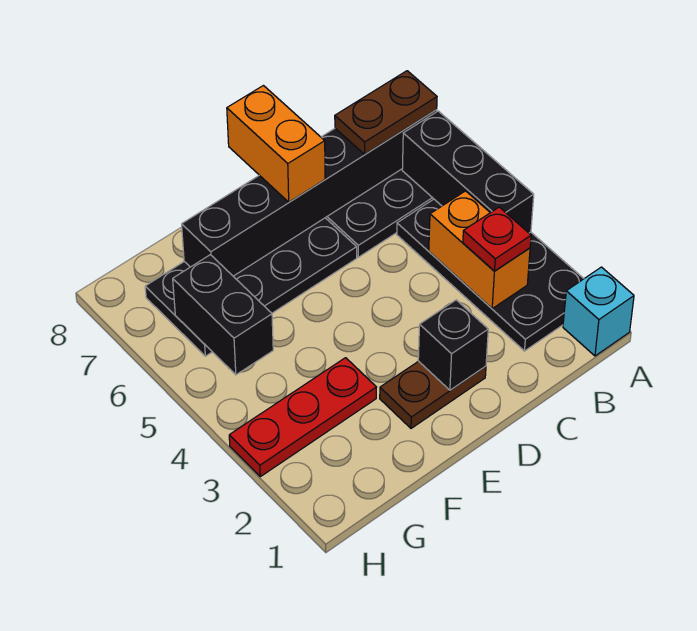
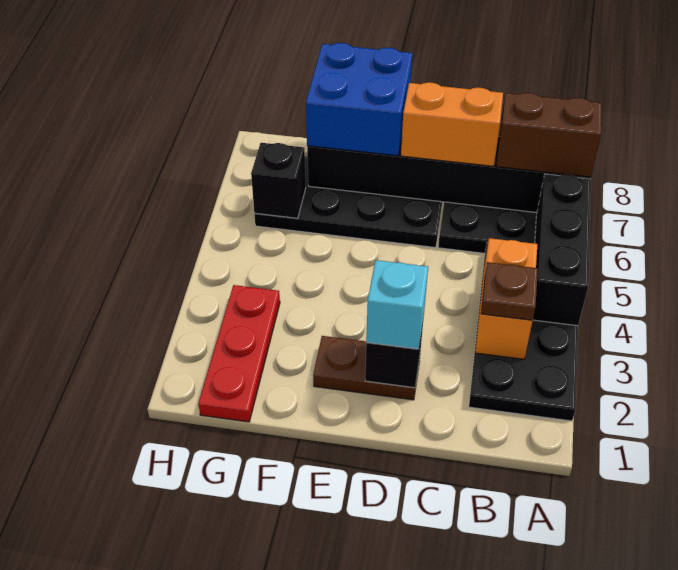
cyan brick A1 level 1 -> cyan brick D2 level 3
brown plate A7:B7 level 3 -> brown brick A7:B7 level 3
red plate B3 level 3 -> brown plate B3 level 3
orange brick D7:D8 level 3 -> orange brick C7:D7 level 3
none -> blue brick E7:F8 level 3
red plate F3:H3 level 1 -> red plate G1:G3 level 1
black brick G5:G6 level 2 -> black brick G6 level 2

